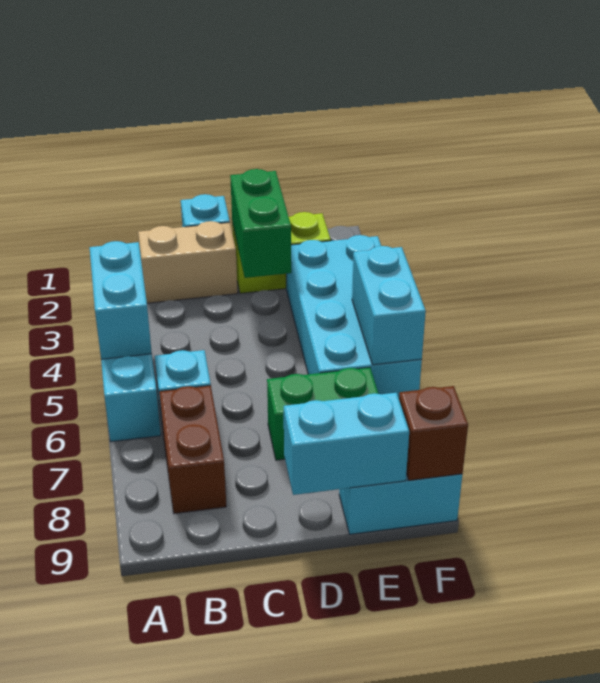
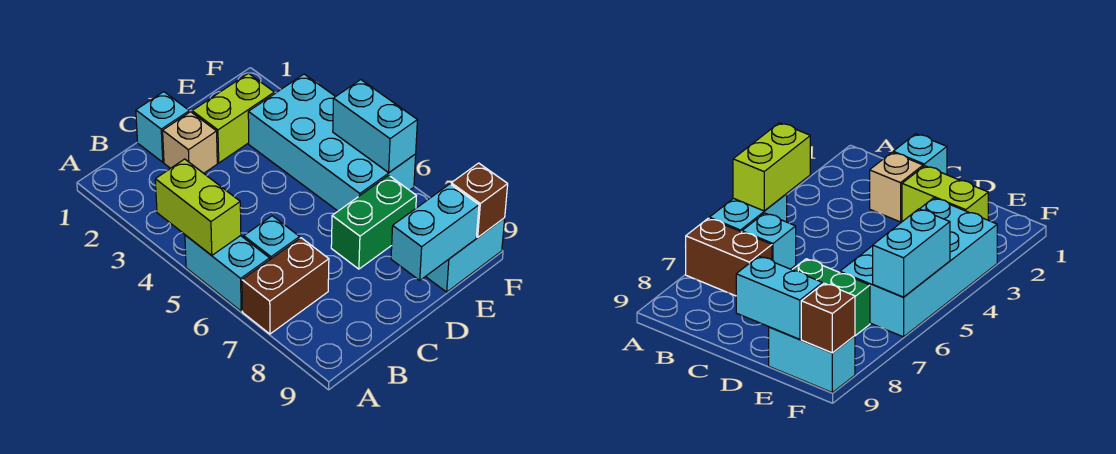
cyan brick A4:A5 level 2 -> lime brick A4:A5 level 2
tan brick B2:C2 level 1 -> tan brick C2 level 1
brown brick B7:B8 level 1 -> brown brick A7:B7 level 1
green brick D2:D3 level 2 -> none

